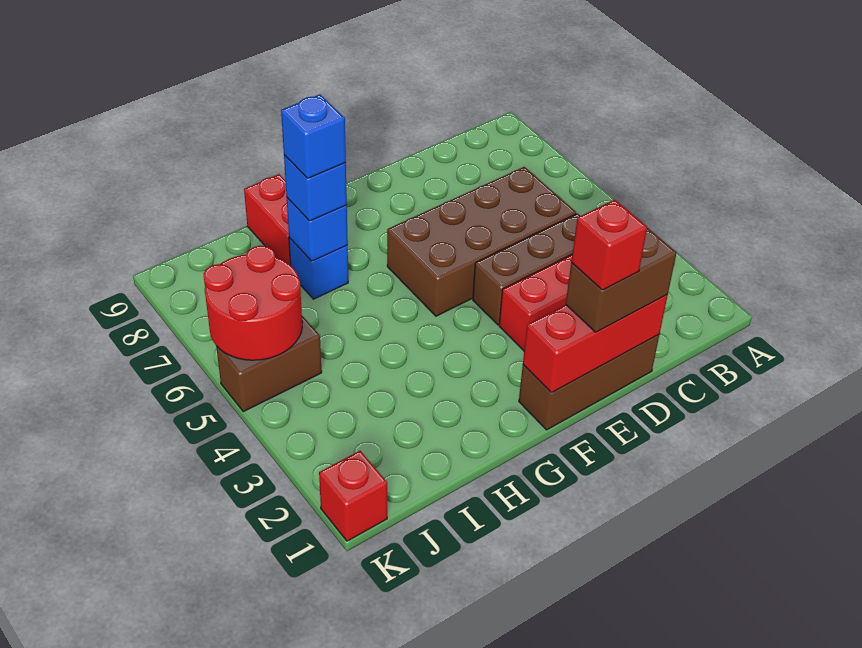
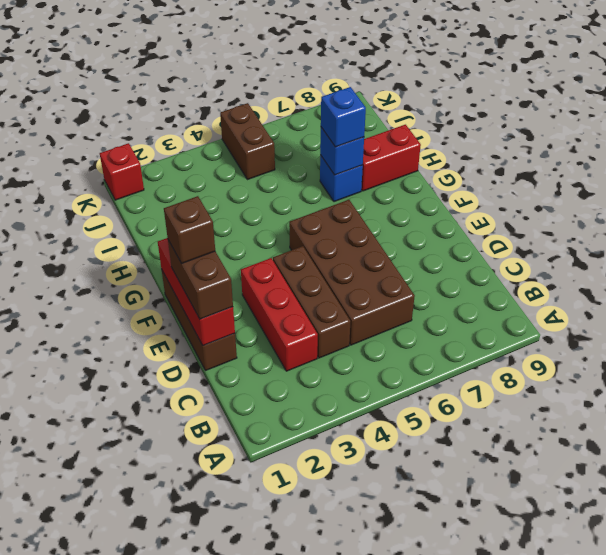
red brick E1 level 4 -> brown brick E1 level 4
blue brick H7 level 4 -> none
red round brick J5:K6 level 2 -> none

